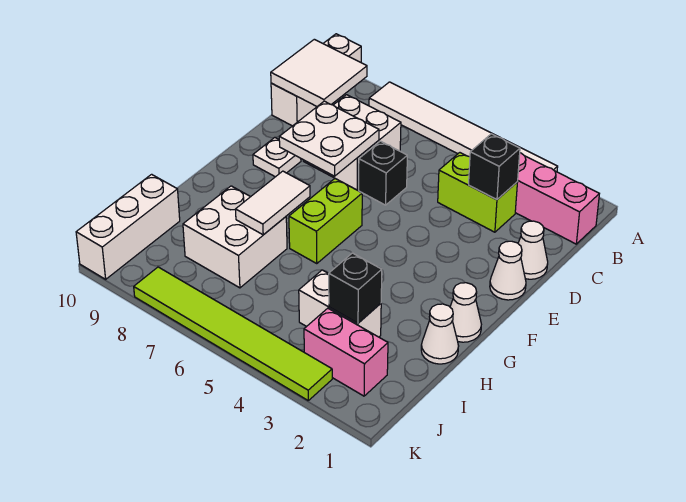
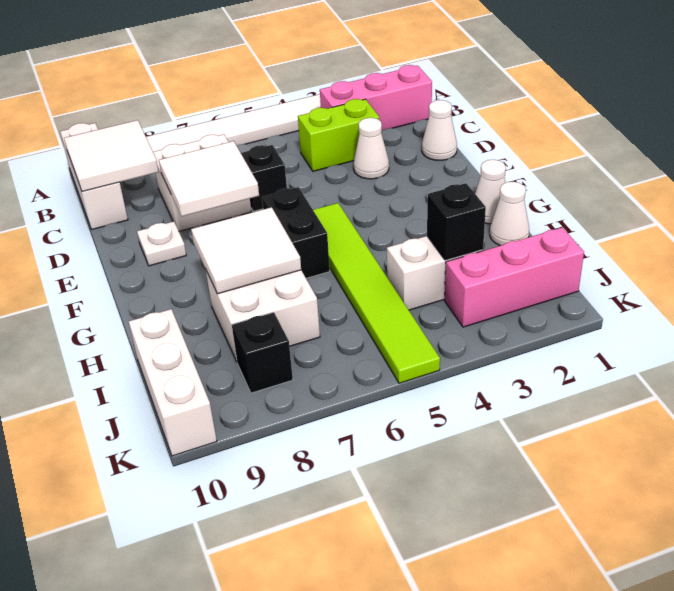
black brick C3 level 2 -> black brick J8 level 1
white plate D7:E8 level 2 -> white tile D7:E8 level 2
white cone E1 level 1 -> white cone D3 level 1
lime brick F6:G6 level 1 -> black brick F6:G6 level 1
white tile G7:H7 level 2 -> white tile G7:H8 level 2
pink brick J2:J3 level 1 -> pink brick J1:J3 level 1
lime tile K3:K8 level 1 -> lime tile F5:K5 level 1

